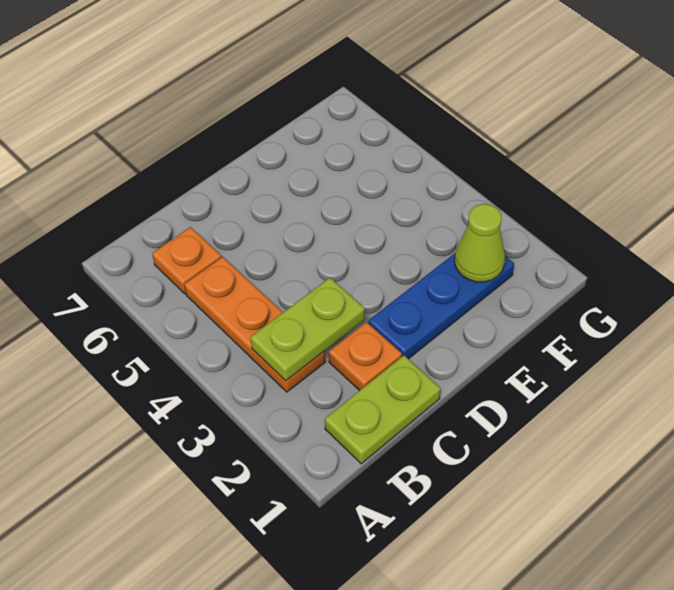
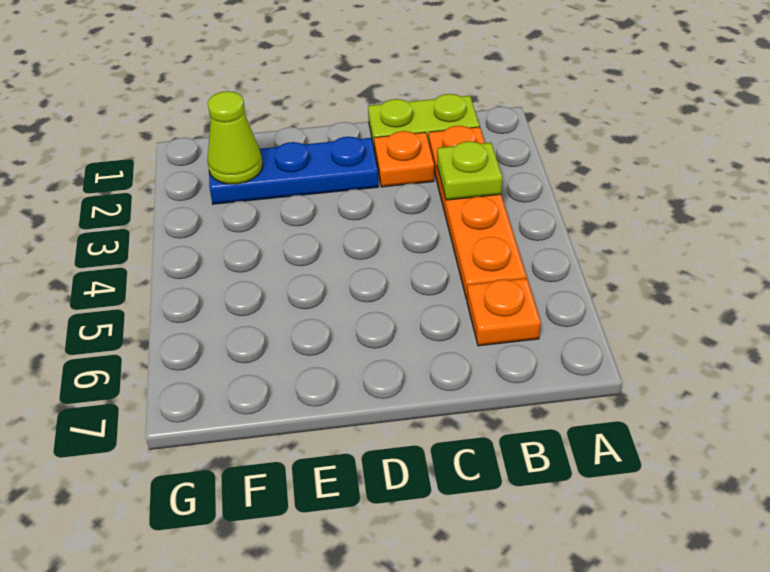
orange plate B3:B5 level 1 -> orange plate B2:B5 level 1
lime plate B3:C3 level 2 -> lime plate B3 level 2

